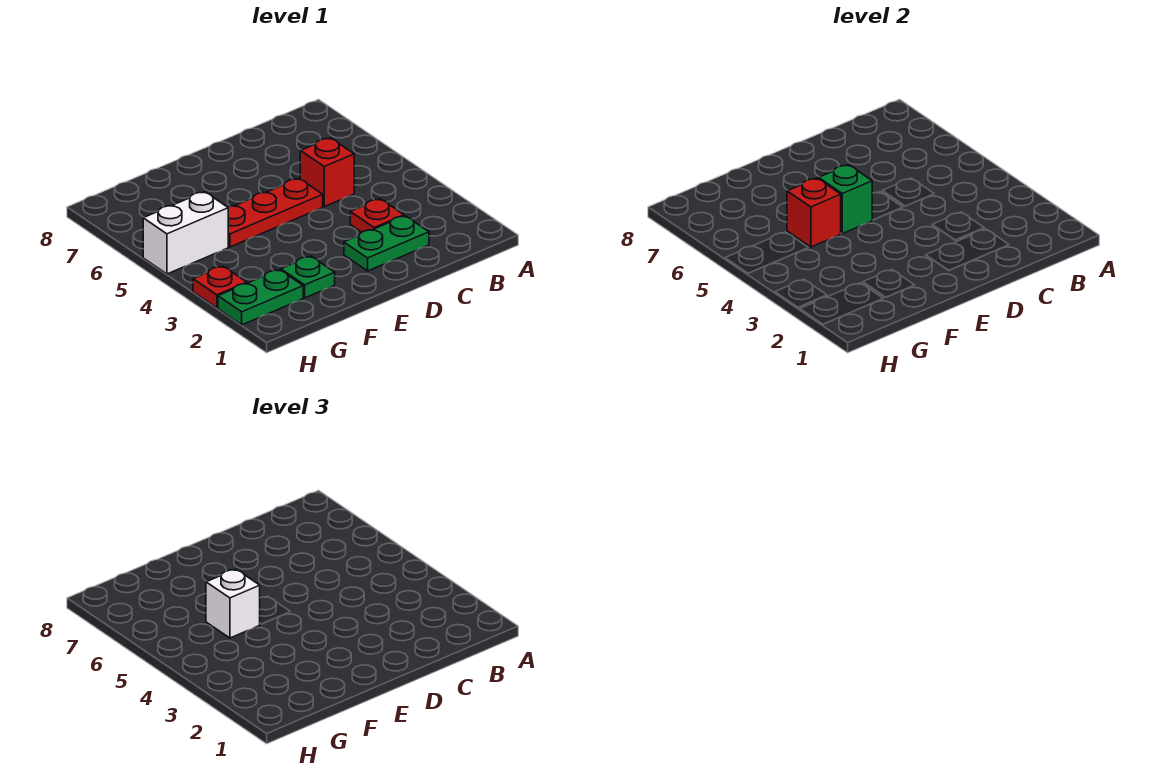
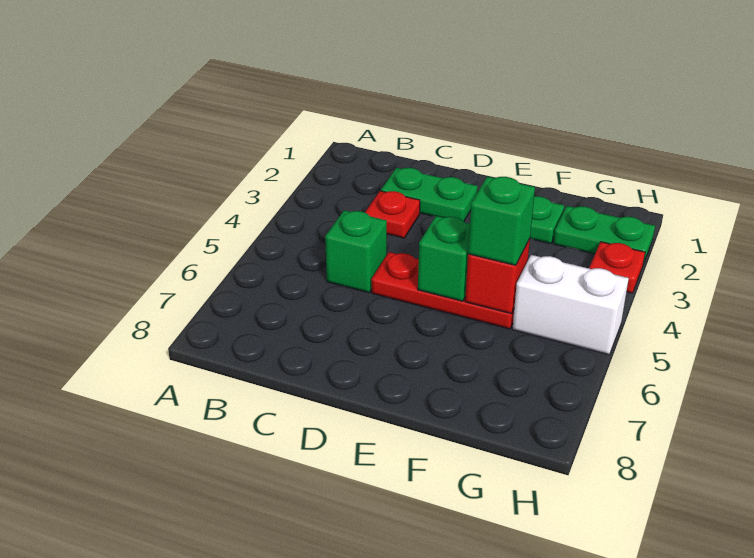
red brick C5 level 1 -> green brick C5 level 1
white brick F5 level 3 -> green brick F5 level 3

